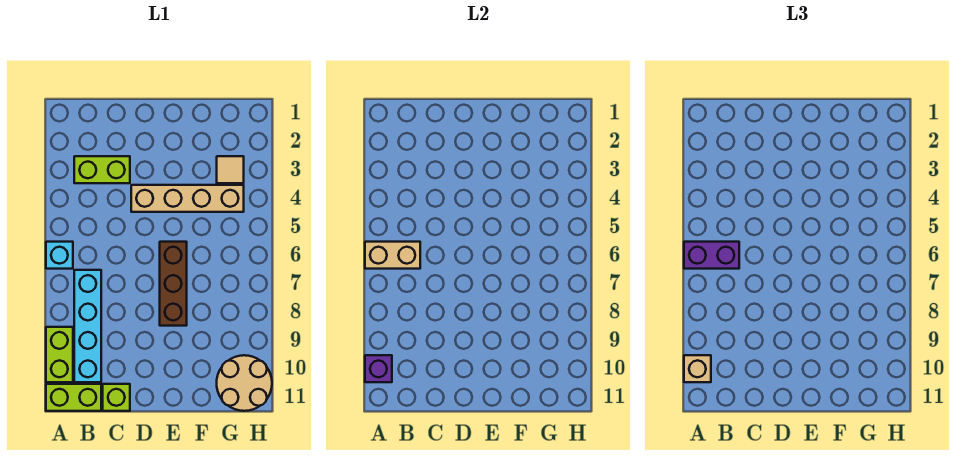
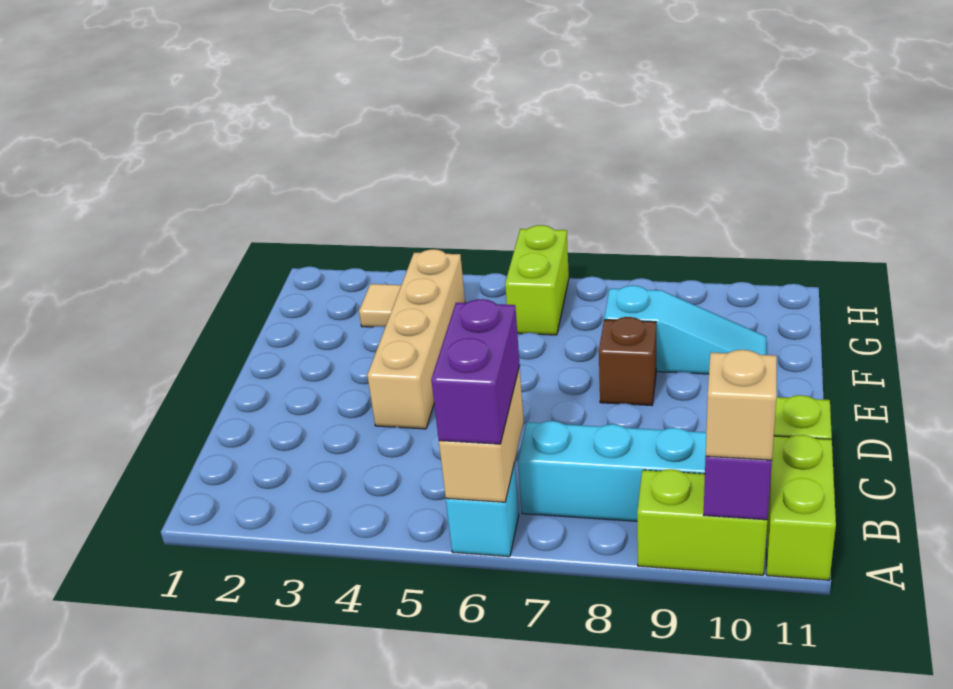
lime brick B3:C3 level 1 -> lime brick G6:H6 level 1
brown brick E6:E8 level 1 -> brown brick E8 level 1
none -> cyan slope F8:F10 level 1 top 8
tan round brick G10:H11 level 1 -> none

